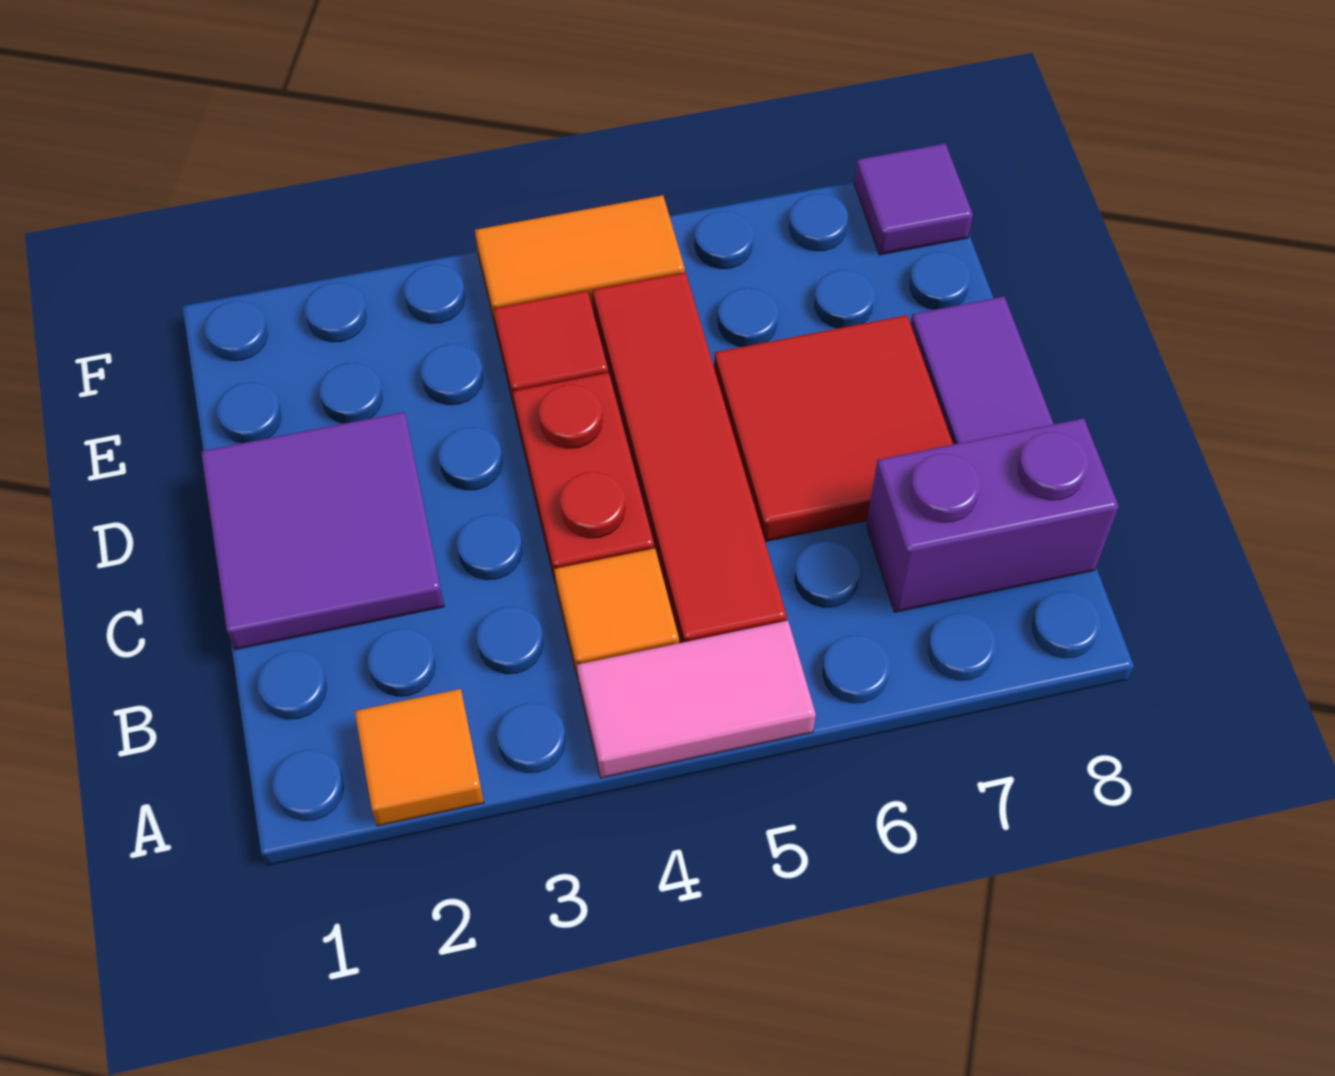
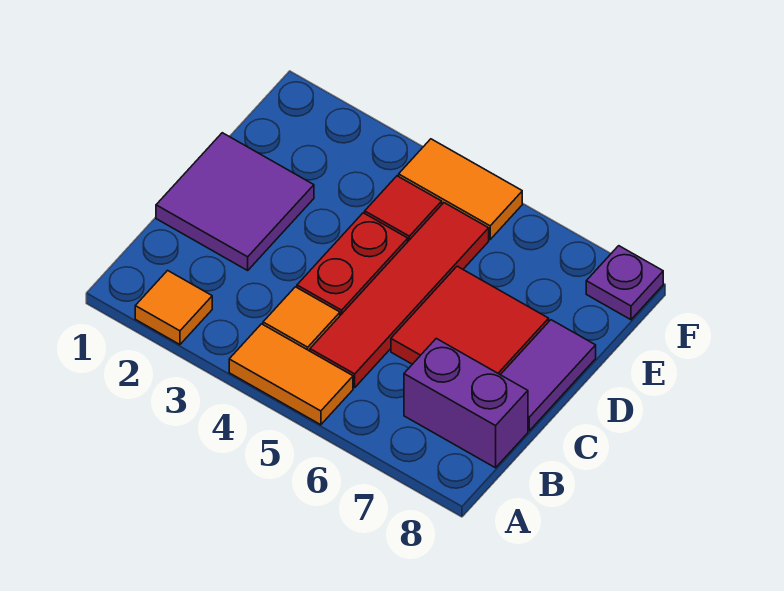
pink tile A4:A5 level 1 -> orange tile A4:A5 level 1
purple tile F8 level 1 -> purple plate F8 level 1

